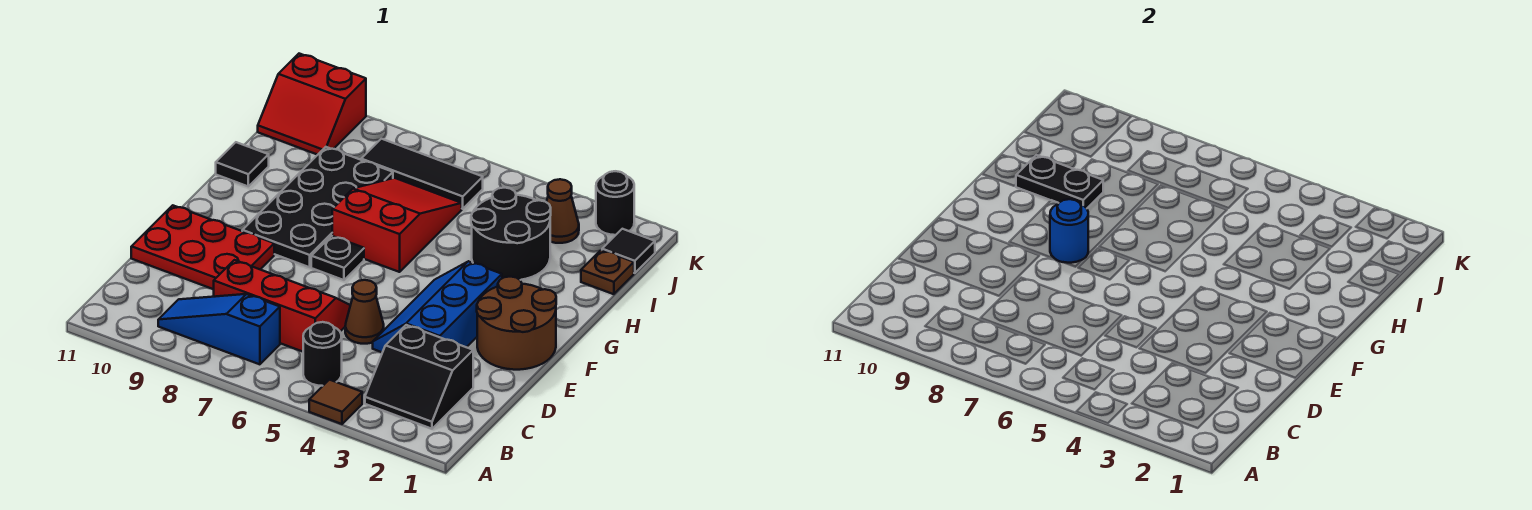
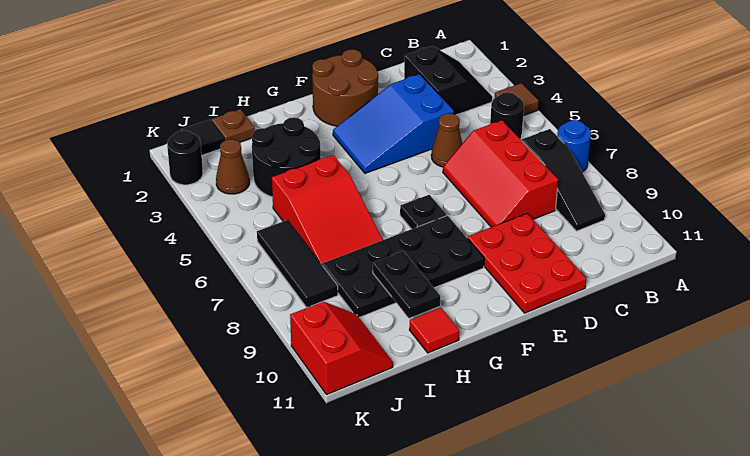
blue slope B7:B9 level 1 top 7 -> black slope B7:B9 level 1 top 7
blue slope D3:F4 level 1 top 3 -> blue slope D3:F4 level 1 top D
blue round brick F8 level 2 -> blue round brick A7 level 1
red slope G6:I7 level 1 top G -> red slope H5:I7 level 1 top 5
black tile H11 level 1 -> red tile H11 level 1

